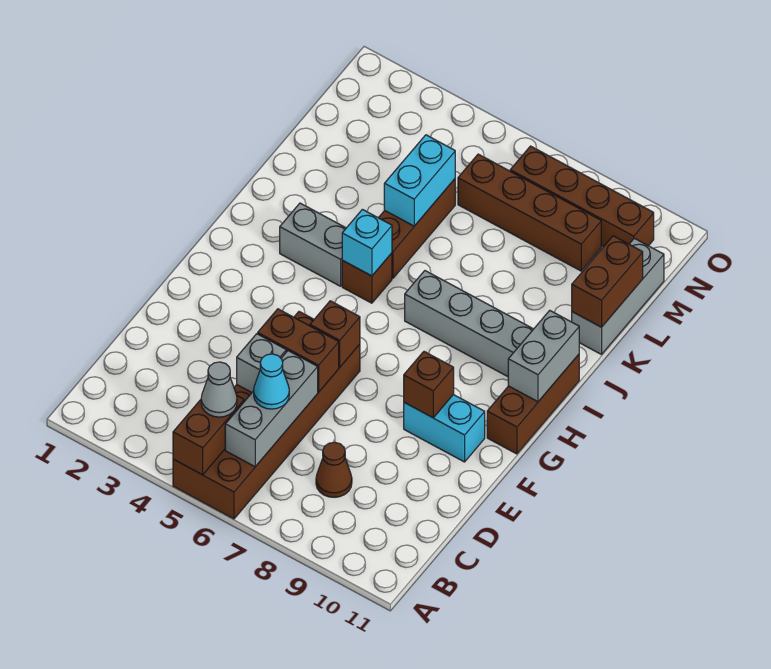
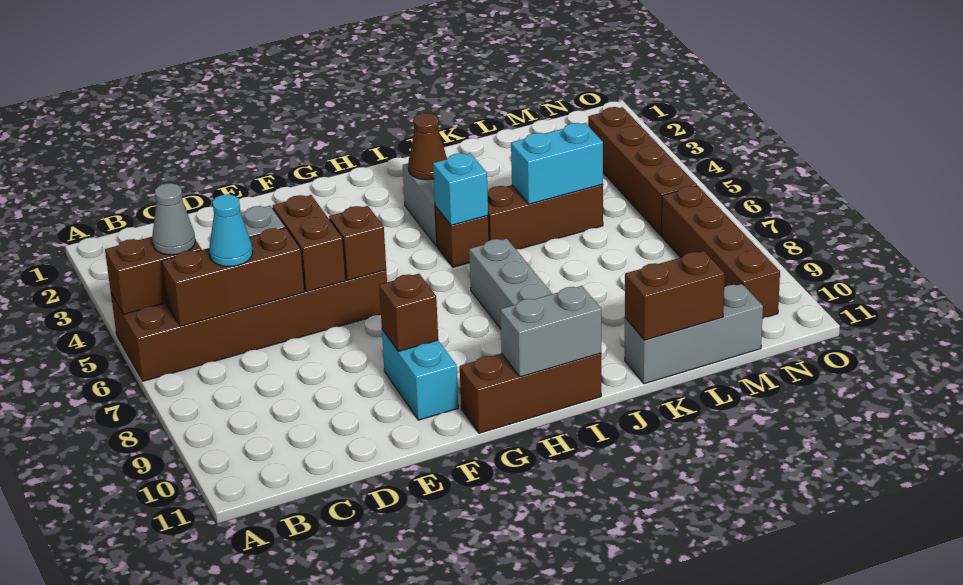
grey brick B6:D6 level 2 -> brown brick B6:D6 level 2
brown cone C8 level 1 -> brown cone I3 level 2
brown brick M6:M9 level 1 -> brown brick N3:N6 level 1

